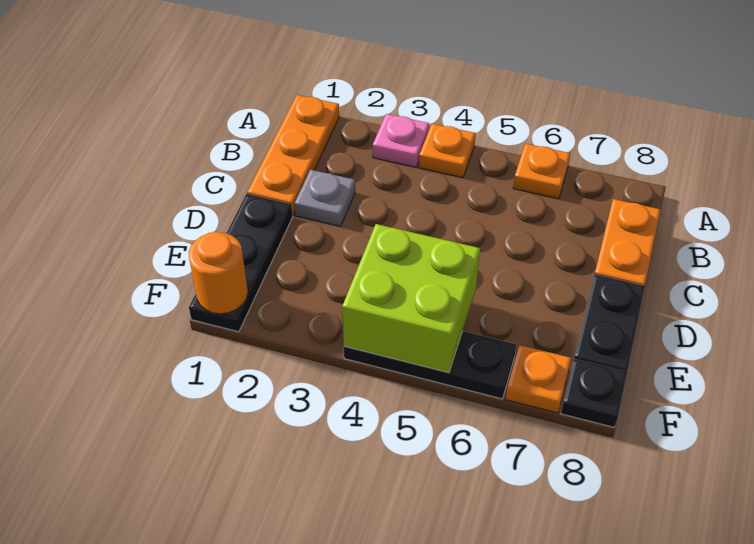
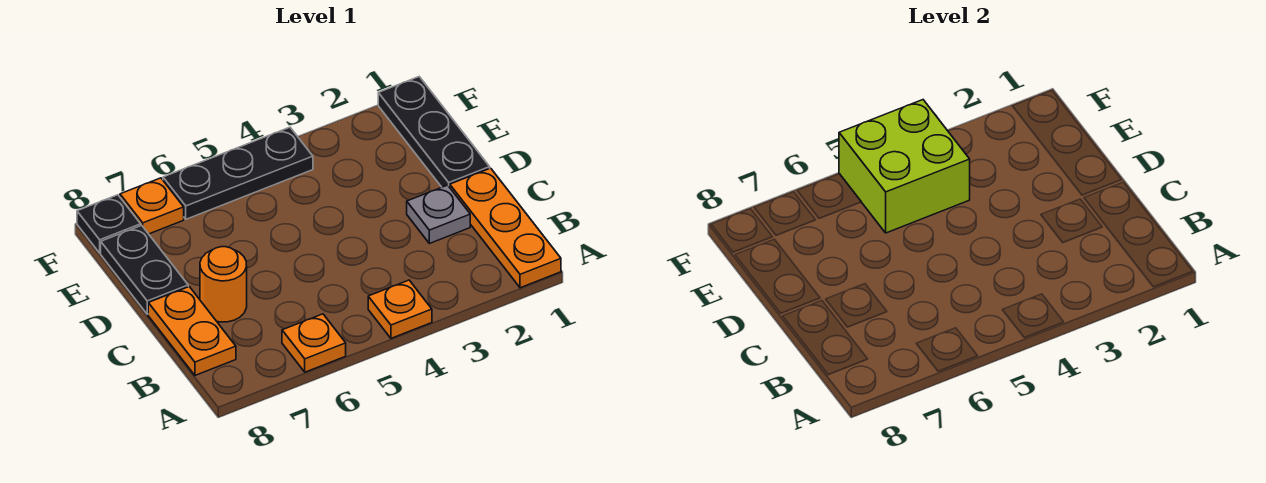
pink plate A3 level 1 -> none
orange round brick F1 level 2 -> orange round brick C7 level 1

